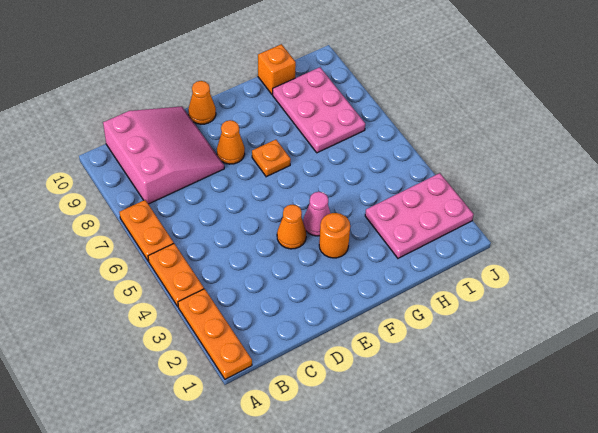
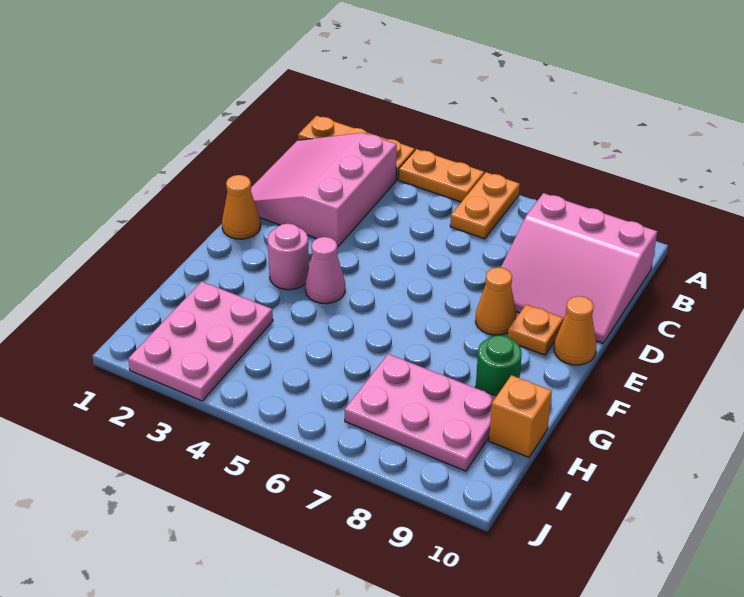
orange plate A6:A7 level 1 -> orange plate A6:B6 level 1
none -> pink slope B1:D3 level 1 top 3
orange cone E4 level 1 -> orange cone E1 level 1
orange round brick F3 level 1 -> pink round brick F3 level 1
orange plate F7 level 1 -> orange plate E9 level 1
none -> green round brick G9 level 1

